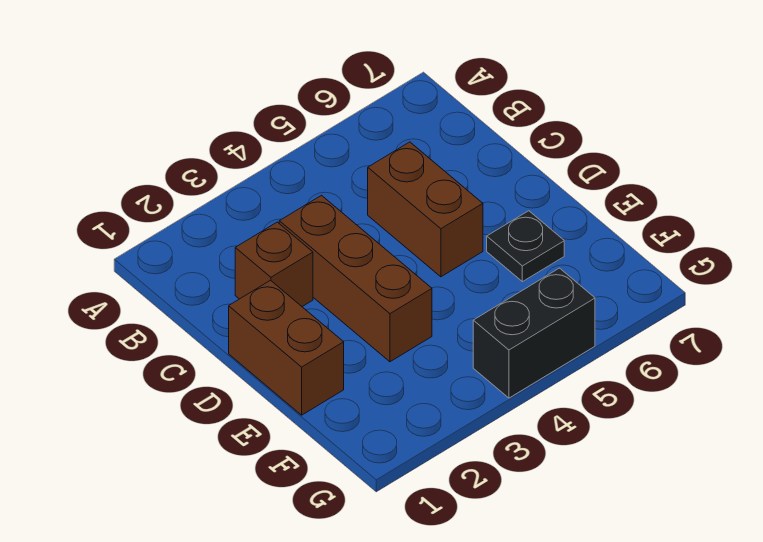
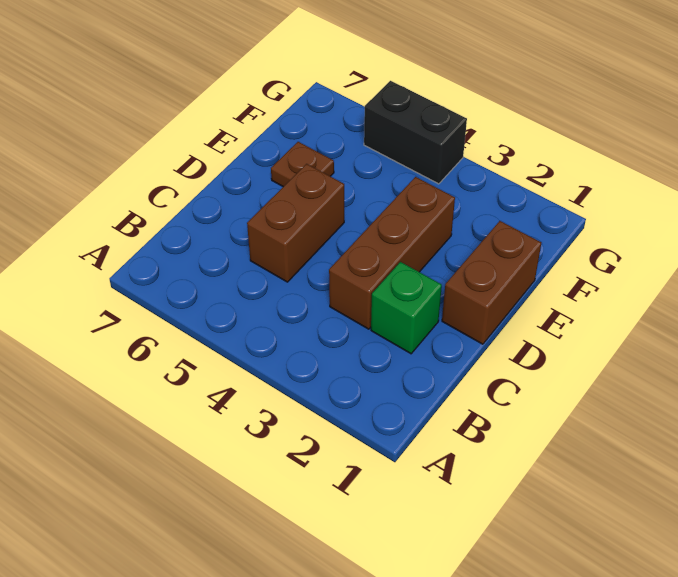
brown brick C2 level 1 -> green brick C2 level 1
black plate E6 level 1 -> brown plate E6 level 1

